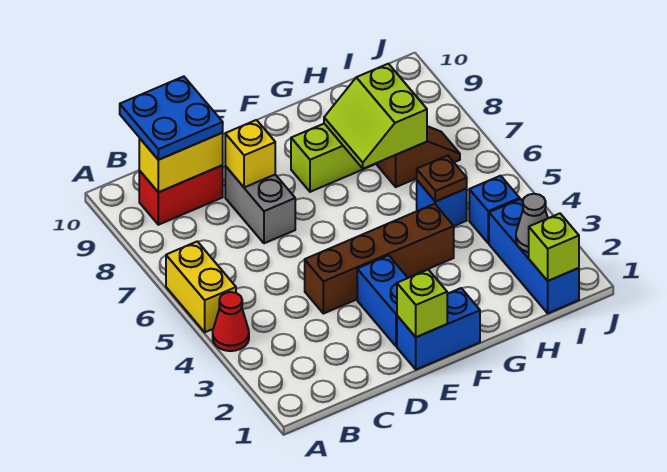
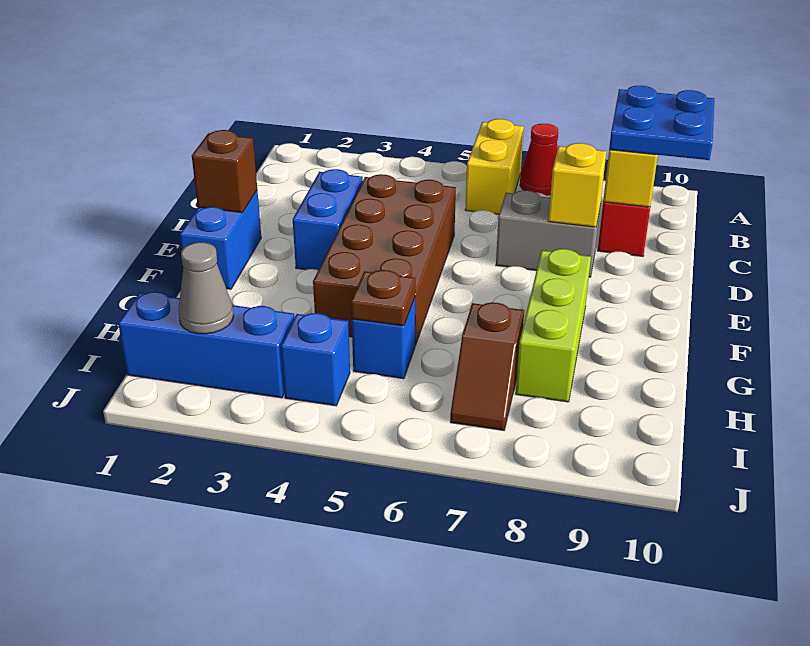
red cone A4 level 1 -> red cone A7 level 1
yellow brick A5:A6 level 1 -> yellow brick A6:B6 level 1
brown brick D4:G4 level 1 -> brown brick D4:G5 level 1
lime brick E1 level 2 -> brown brick E1 level 2
blue brick E2:E3 level 1 -> blue brick D3:E3 level 1
lime slope G7:H8 level 2 top H -> none
lime brick I1 level 2 -> none

